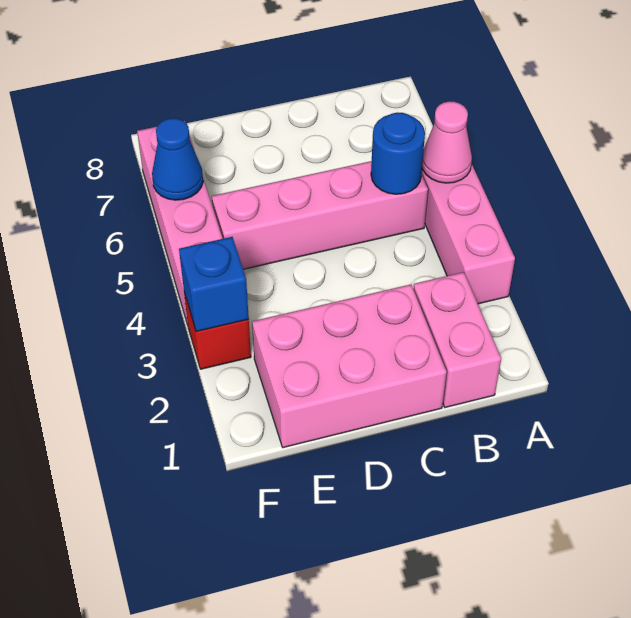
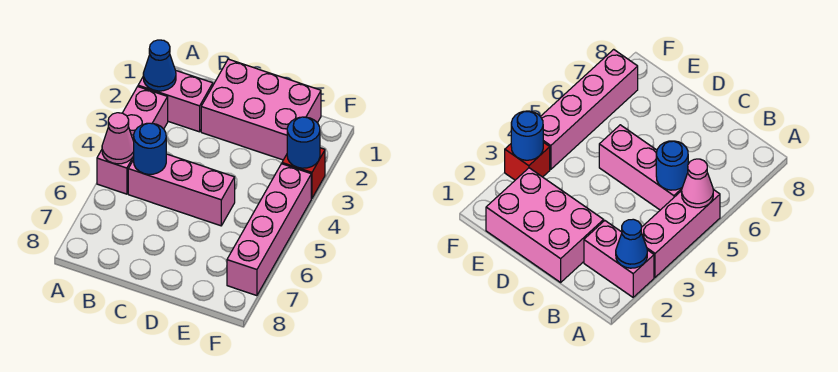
pink brick B1:B2 level 1 -> pink brick A2:B2 level 1
pink brick B5:E5 level 1 -> pink brick B5:D5 level 1
blue brick F3 level 2 -> blue round brick F3 level 2
blue cone F6 level 2 -> blue cone A2 level 2

